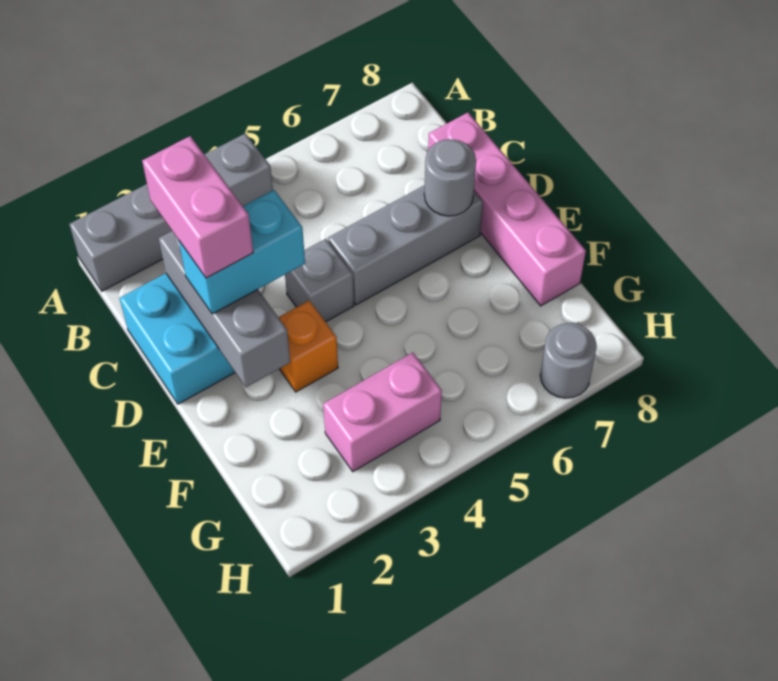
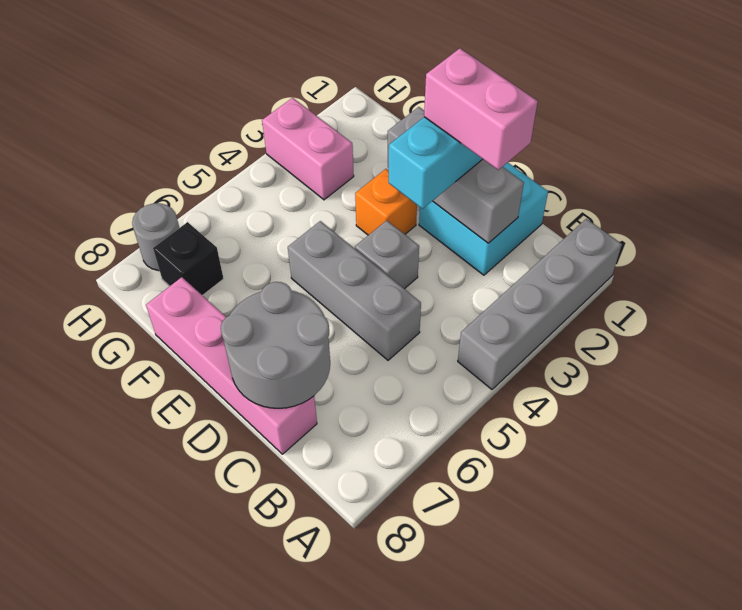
grey brick D5:D7 level 1 -> grey brick C5:E5 level 1
grey round brick D7 level 2 -> grey round brick C7:D8 level 2
pink brick G3:G4 level 1 -> pink brick G3:H3 level 1
none -> black brick G7 level 1

